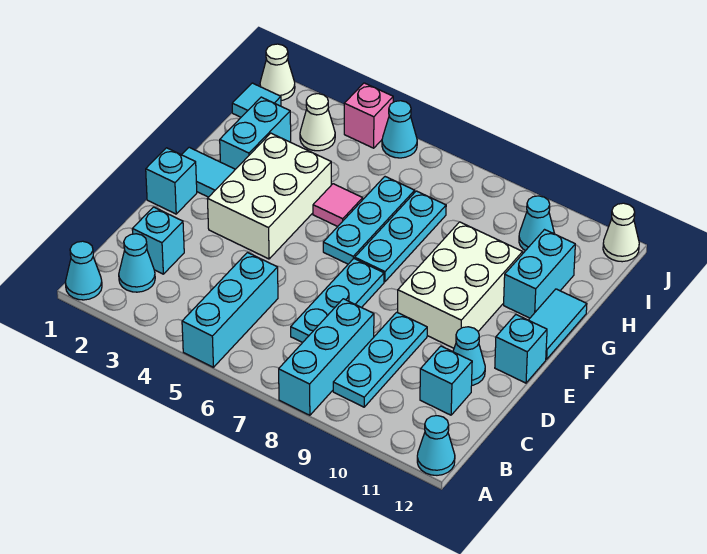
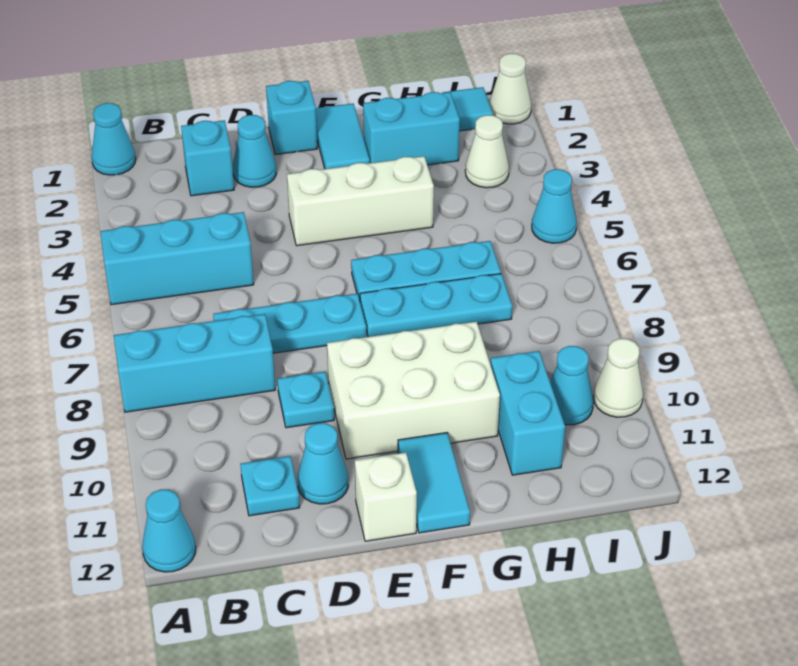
cyan cone B2 level 1 -> cyan cone D2 level 1
cyan plate B9:D9 level 1 -> cyan plate D9 level 1
cyan brick C11 level 1 -> cyan plate C11 level 1
white brick E3:G4 level 1 -> white brick E4:G4 level 1
cyan brick E12 level 1 -> white brick E12 level 1
cyan tile F12:G12 level 1 -> cyan tile F11:F12 level 1
pink tile G5 level 1 -> none
cyan brick G11:H11 level 1 -> cyan brick H10:H11 level 1
pink brick J4 level 1 -> none
white cone J12 level 1 -> white cone J10 level 1

